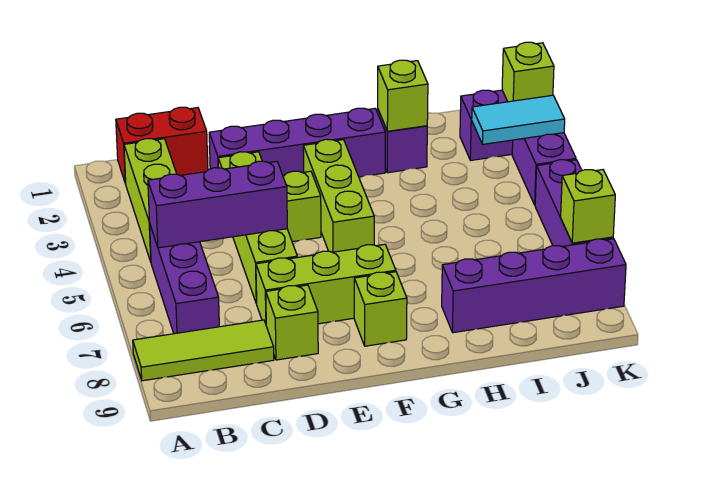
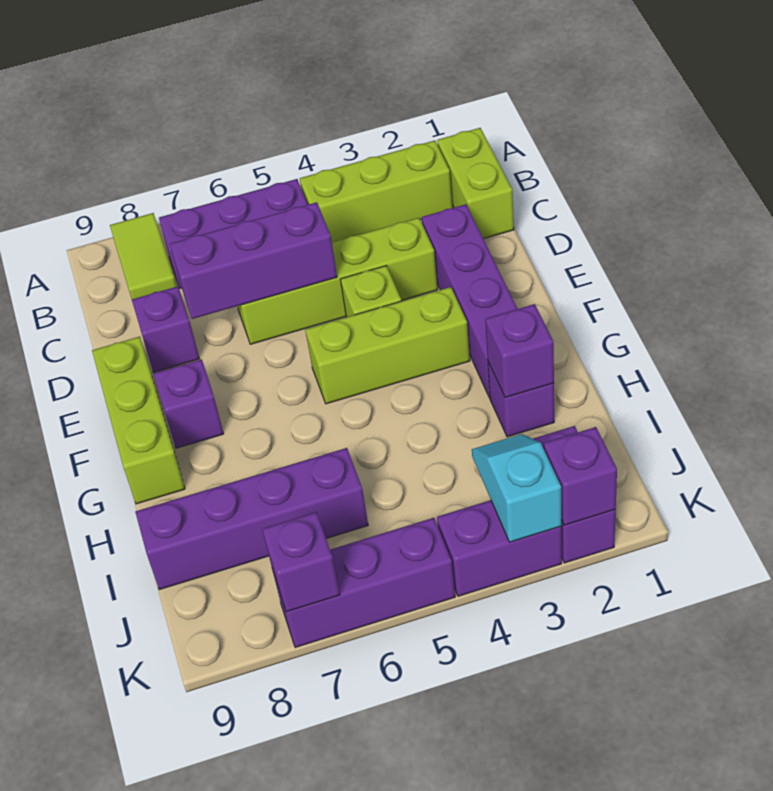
lime tile A8:C8 level 1 -> lime tile A8:B8 level 1
red brick B1:C1 level 1 -> lime brick B1:C1 level 1
purple brick B5:D5 level 2 -> purple brick D5:D7 level 2
lime brick D7:F7 level 1 -> lime brick E9:G9 level 1
lime brick D8 level 1 -> purple brick D8 level 1
lime brick F8 level 1 -> purple brick F8 level 1
lime brick H2 level 2 -> purple brick H2 level 2
purple brick H8:K8 level 1 -> purple brick I6:I9 level 1
cyan tile J3:K3 level 2 -> cyan slope J3:K3 level 2 top K
lime brick K2 level 2 -> purple brick K2 level 2
lime brick K7 level 2 -> purple brick K7 level 2

